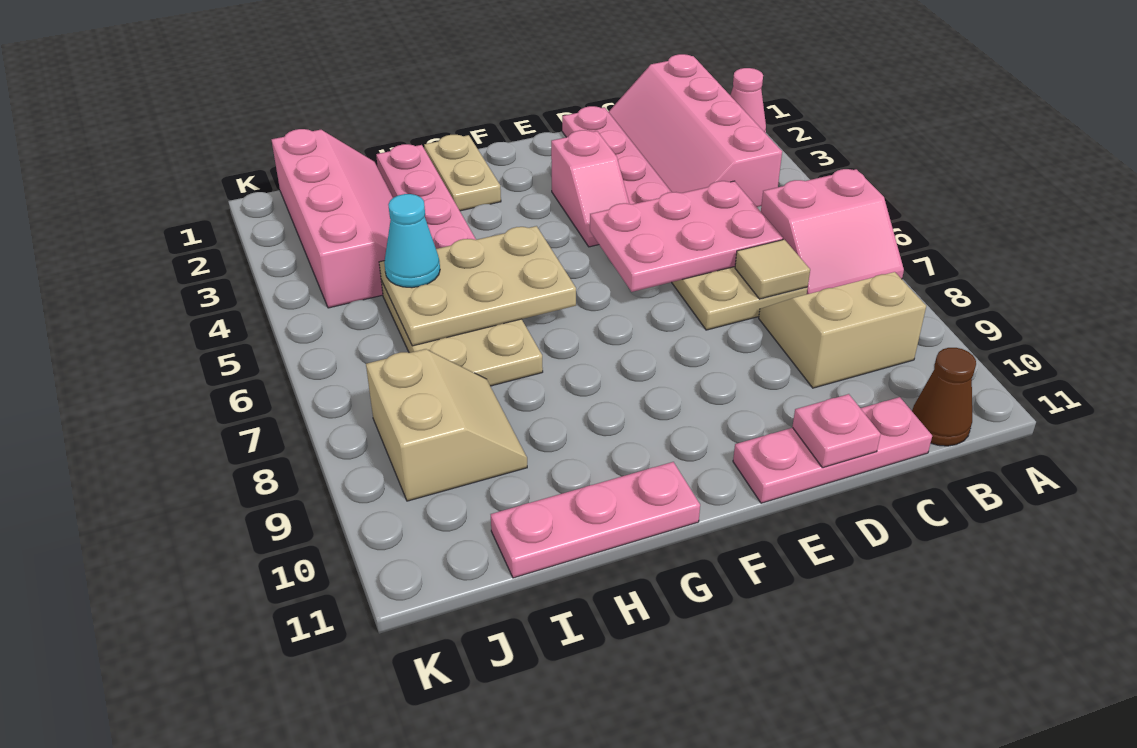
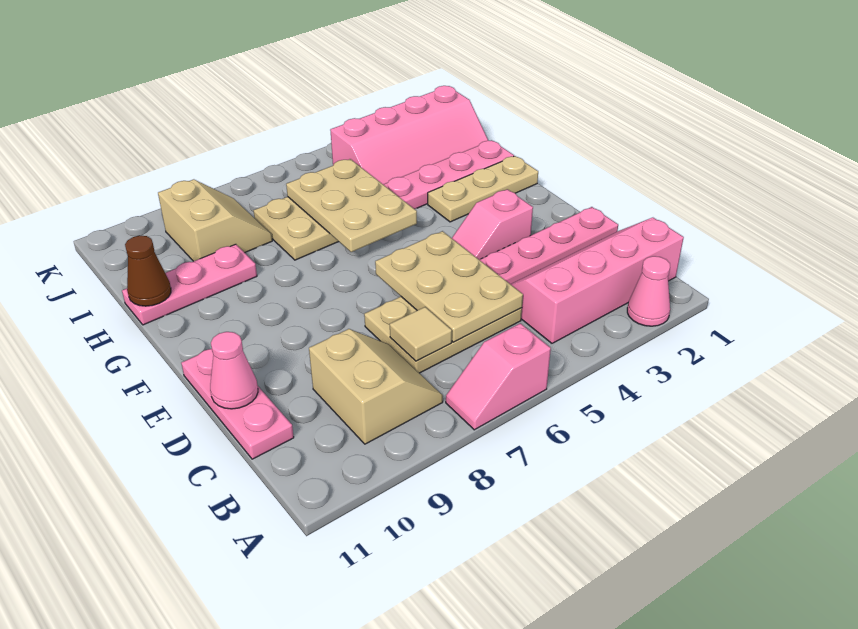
pink slope A6:B7 level 1 top 6 -> pink slope A6:A7 level 1 top 6
brown cone B11 level 1 -> brown cone H11 level 2
pink plate C5:E6 level 2 -> tan plate C5:E6 level 2
pink plate D11 level 2 -> pink cone D11 level 2
tan plate G1:G2 level 1 -> tan plate G1:G3 level 1
pink plate G11:I11 level 1 -> pink plate H9:H11 level 1
cyan cone I5 level 3 -> none
tan slope I8:J9 level 1 top J -> tan slope I8:J9 level 1 top 9

